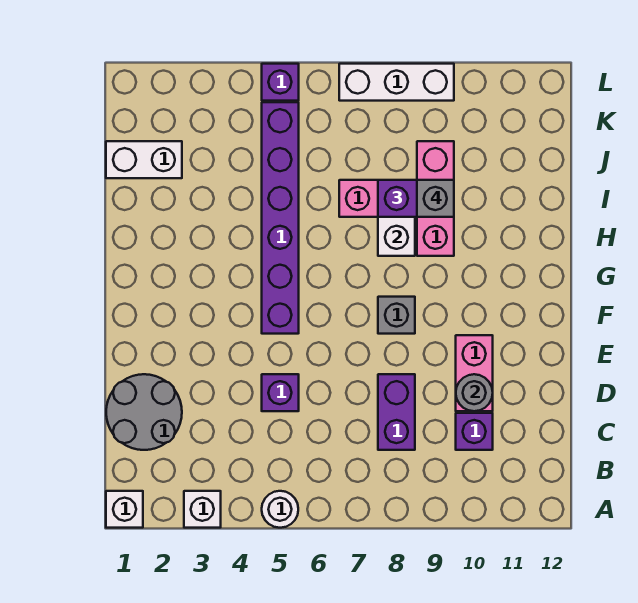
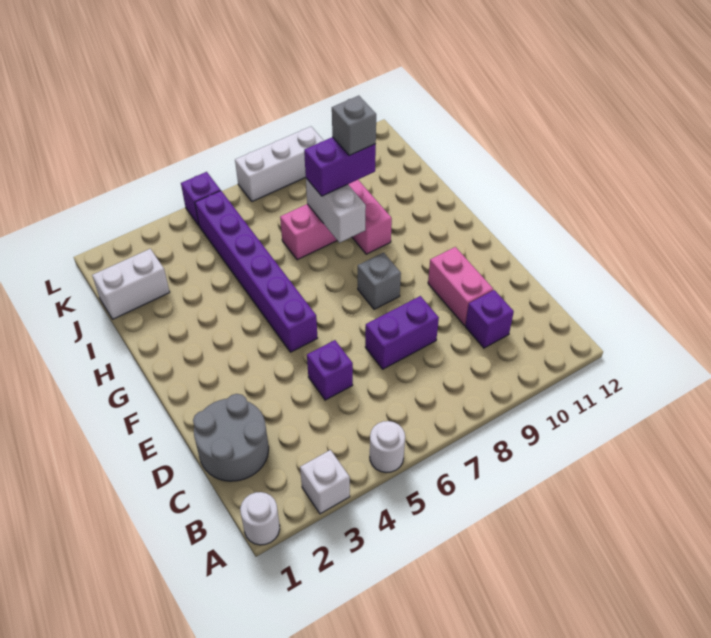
white brick A1 level 1 -> white round brick A1 level 1
purple brick C8:D8 level 1 -> purple brick D7:D8 level 1
grey round brick D10 level 2 -> none

